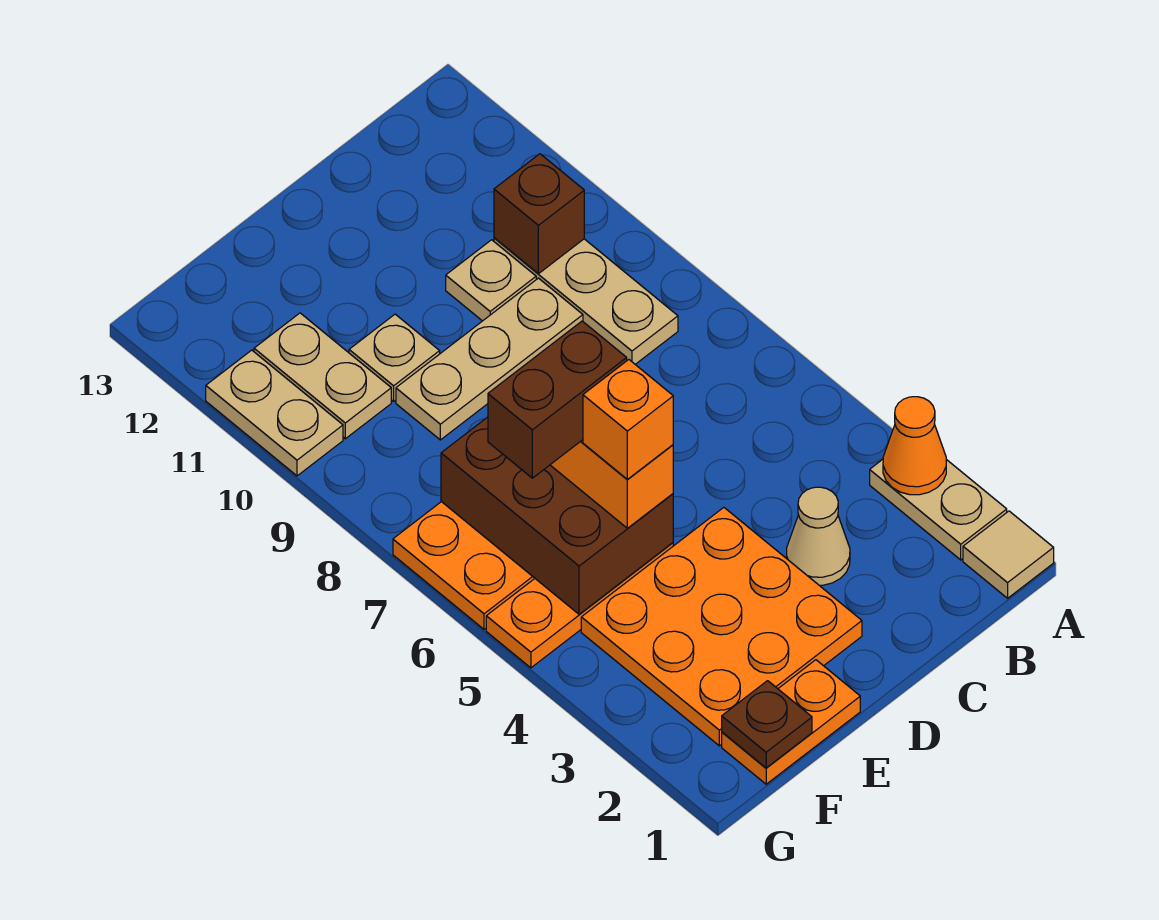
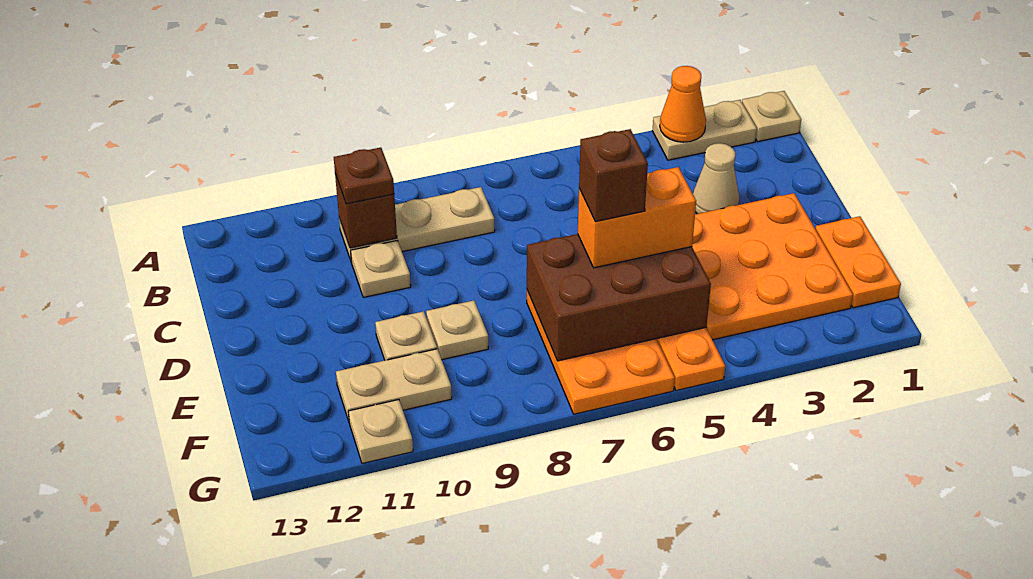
tan tile A1 level 1 -> tan plate A1 level 1
tan plate C9:E9 level 1 -> tan plate E9 level 1
orange brick E5 level 4 -> none
brown brick E6:F6 level 4 -> brown brick E6 level 4
brown plate F1 level 2 -> brown plate B10 level 3
tan plate G10:G11 level 1 -> tan plate G11 level 1

